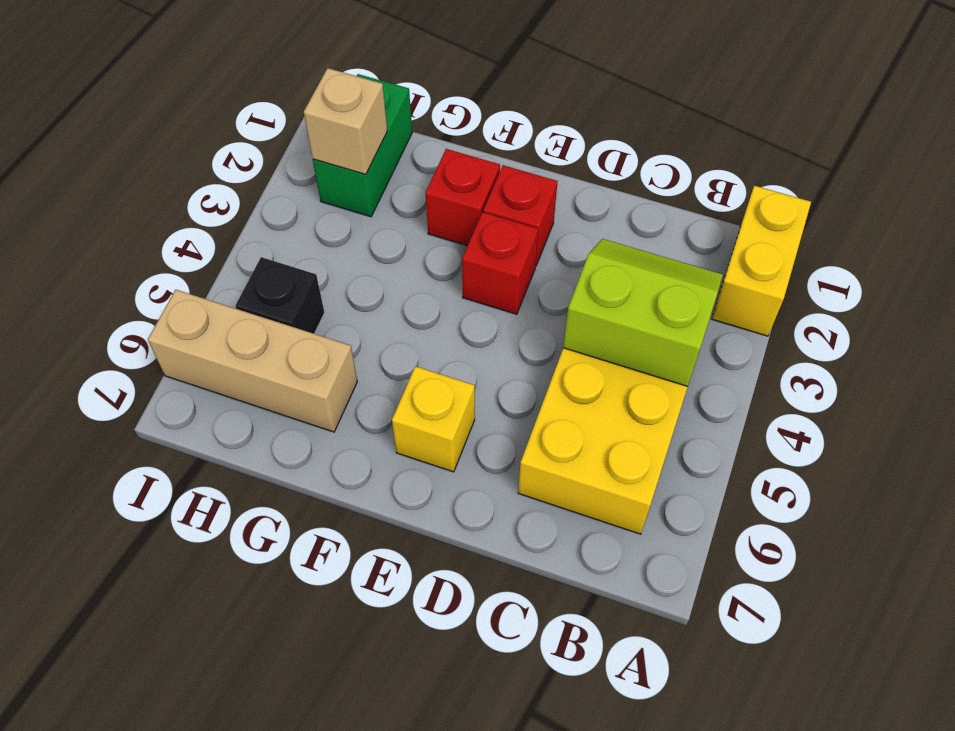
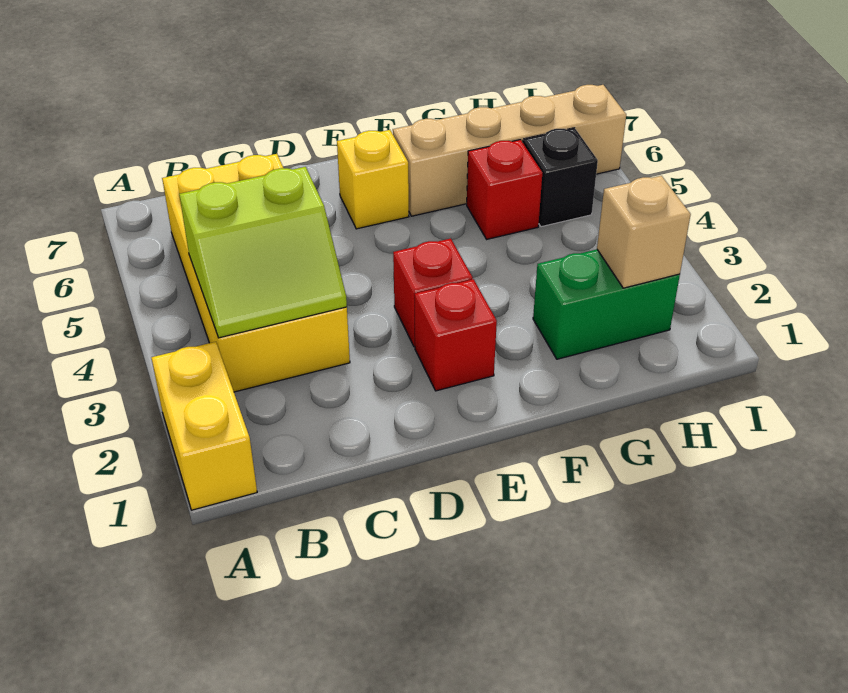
red brick F2 level 1 -> red brick G5 level 1
tan brick G6:I6 level 1 -> tan brick F6:I6 level 1
green brick H1:H2 level 1 -> green brick G2:H2 level 1

